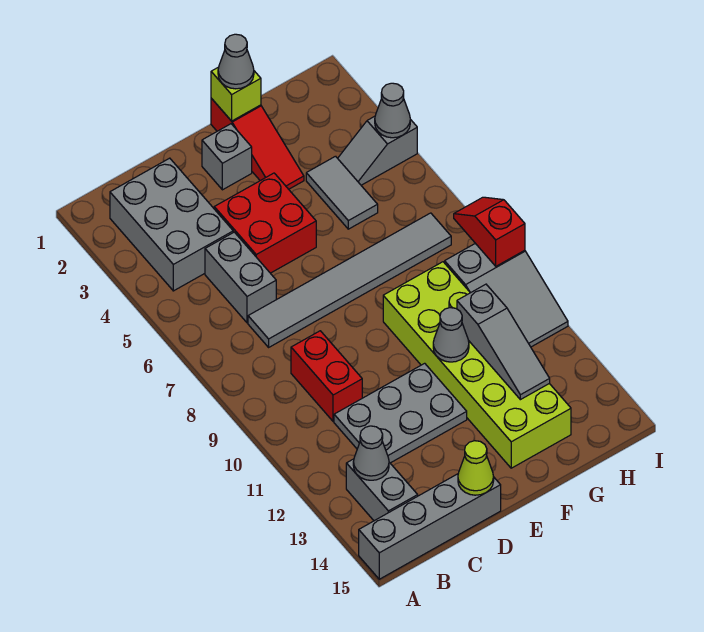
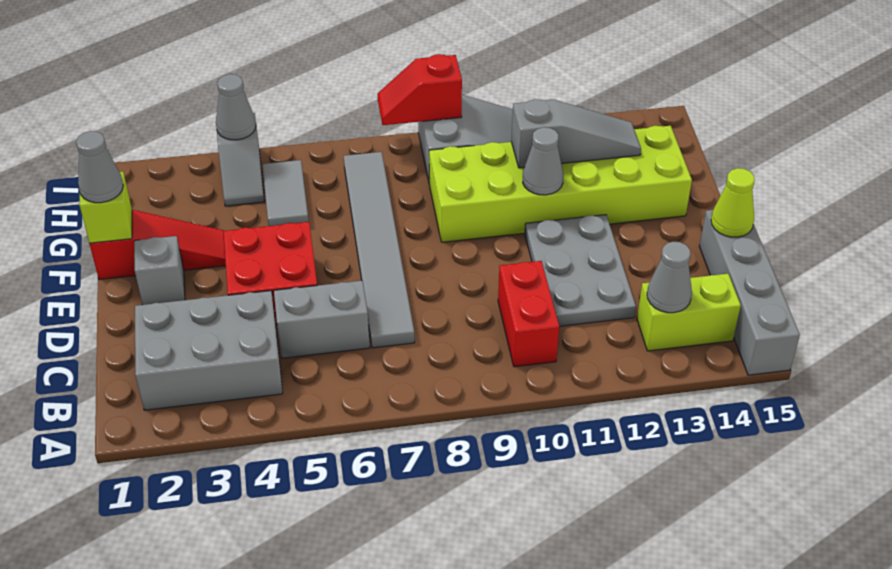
grey brick B13:B14 level 1 -> lime brick B13:B14 level 1
red brick C9:C10 level 1 -> red brick B10:C10 level 1
grey tile G4:G5 level 1 -> grey tile G5:H5 level 1

